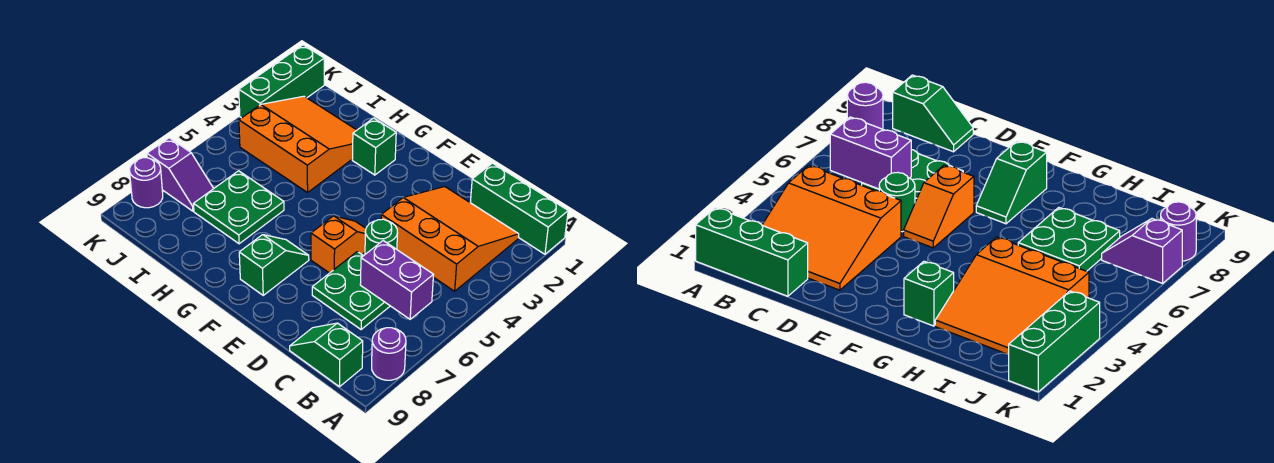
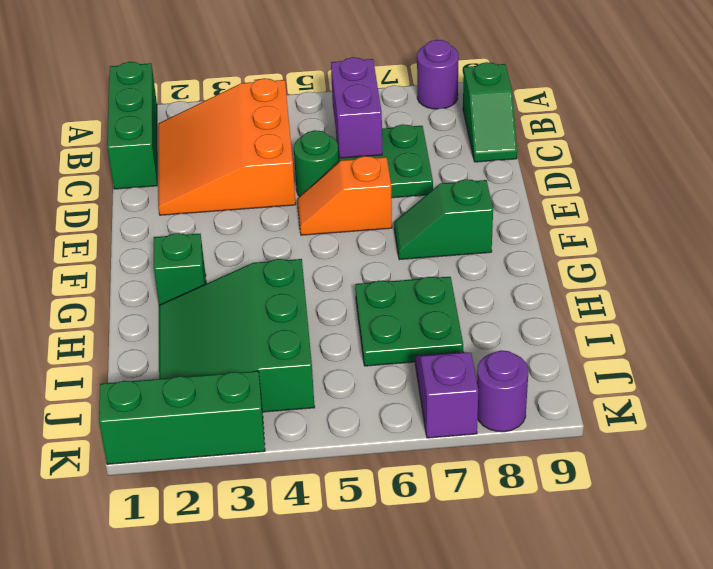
orange slope H2:J4 level 1 top 4 -> green slope H2:J4 level 1 top 4

